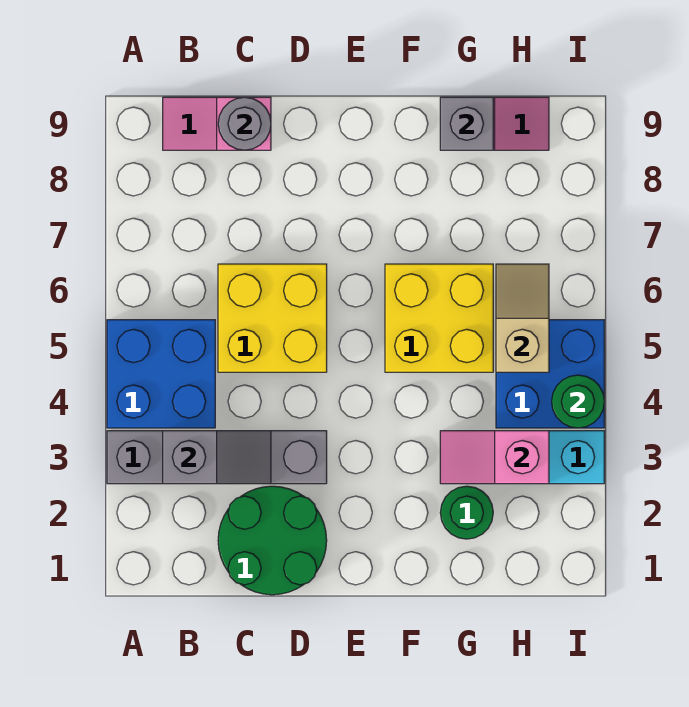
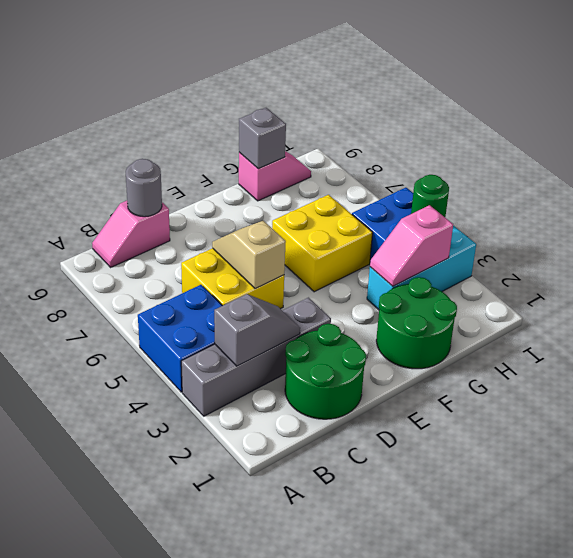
green round brick G2 level 1 -> green round brick F1:G2 level 1
tan slope H5:H6 level 2 top 5 -> tan slope D5:D6 level 2 top 5

